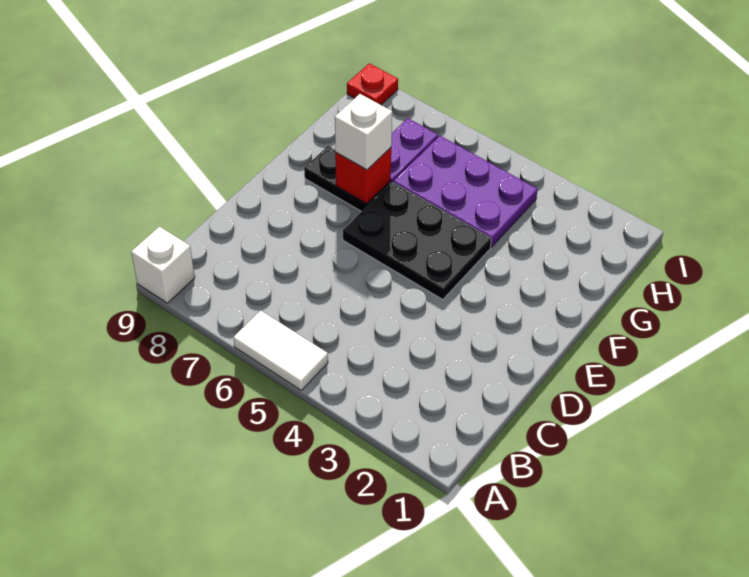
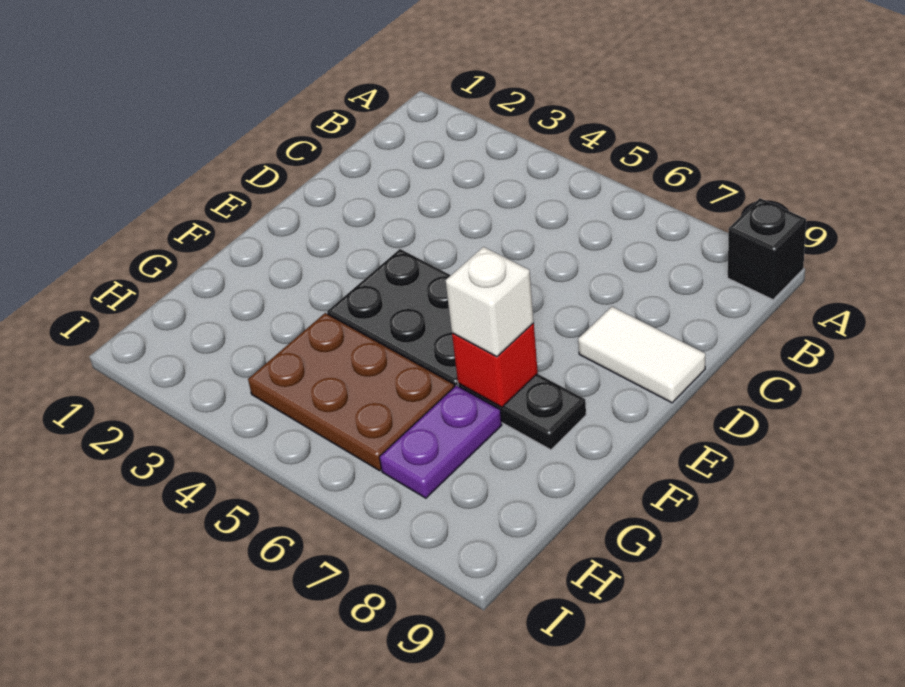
white tile A5:A6 level 1 -> white tile D8:D9 level 1
white brick A9 level 1 -> black brick A9 level 1
purple plate G4:H6 level 1 -> brown plate G4:H6 level 1
red plate I9 level 1 -> none

